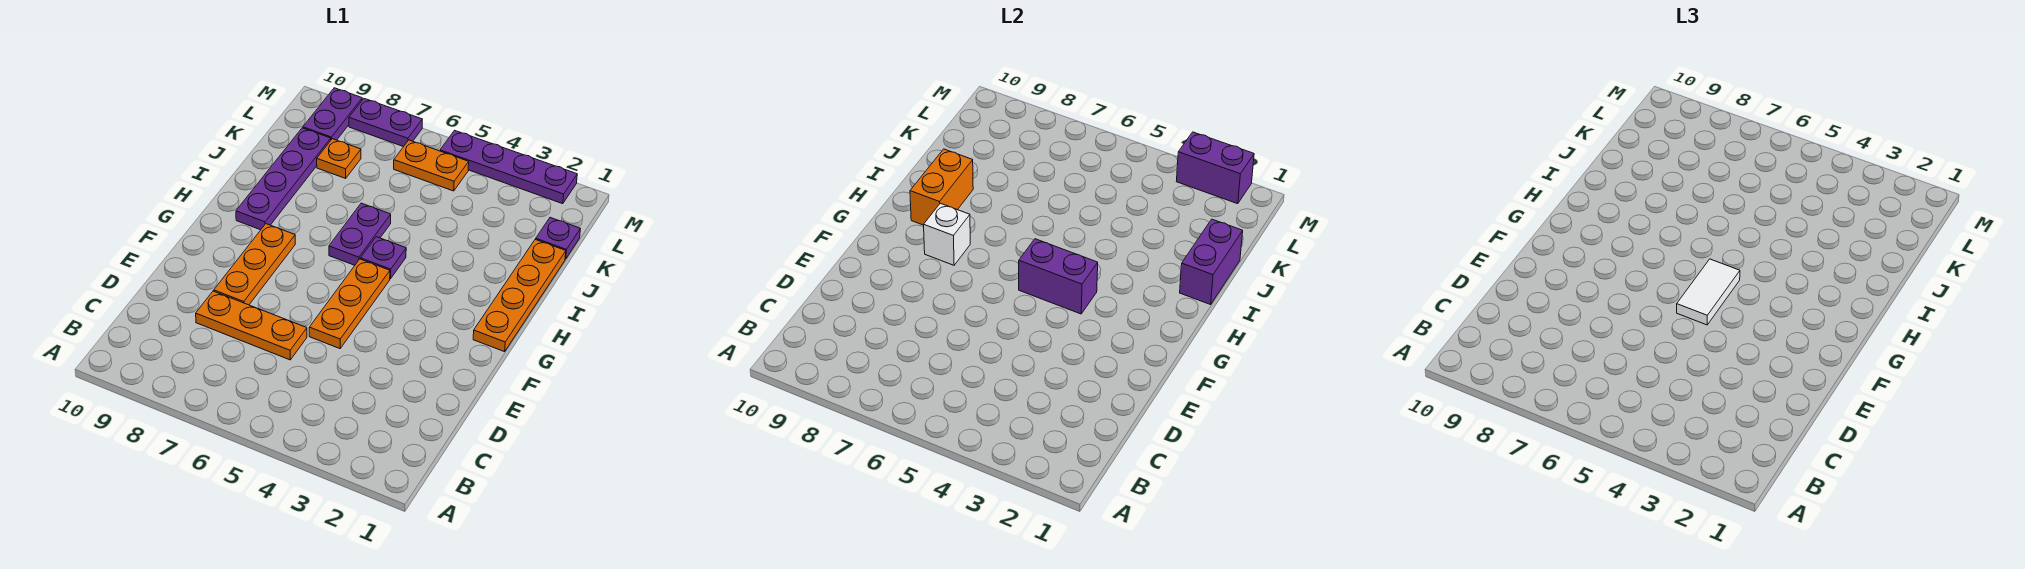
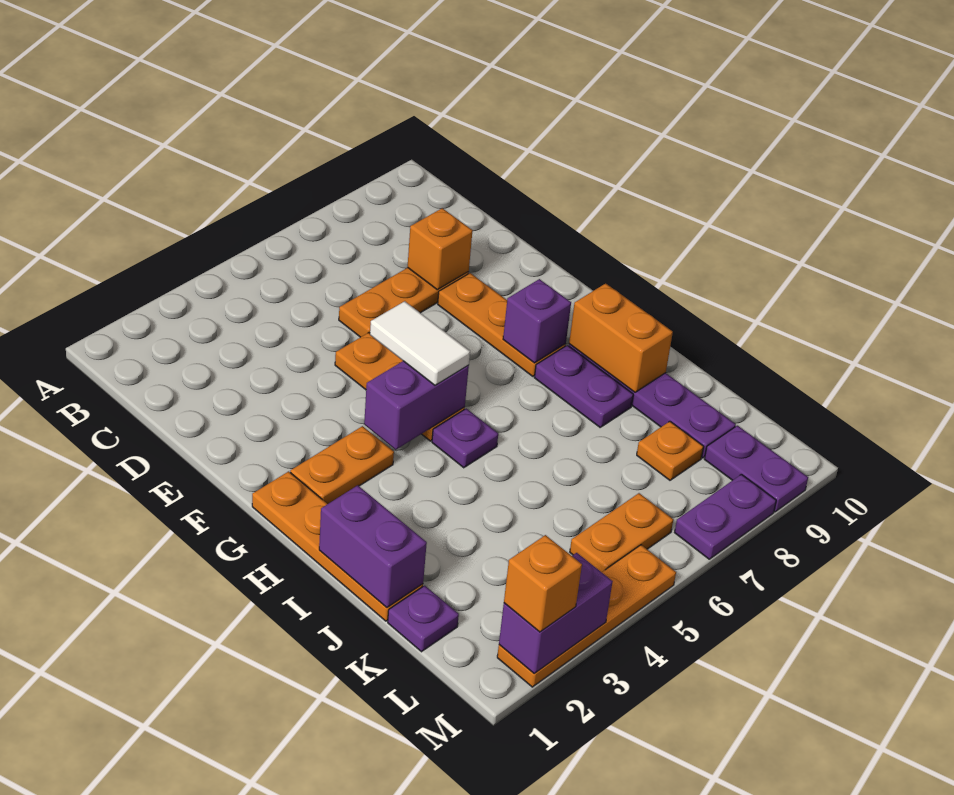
none -> orange brick D8 level 2
none -> orange plate G2:G3 level 1
white brick G8 level 2 -> purple brick G8 level 2
purple plate H6:I6 level 1 -> purple plate H8:I8 level 1
purple plate M2:M5 level 1 -> orange plate M2:M5 level 1
none -> orange brick M2 level 3

